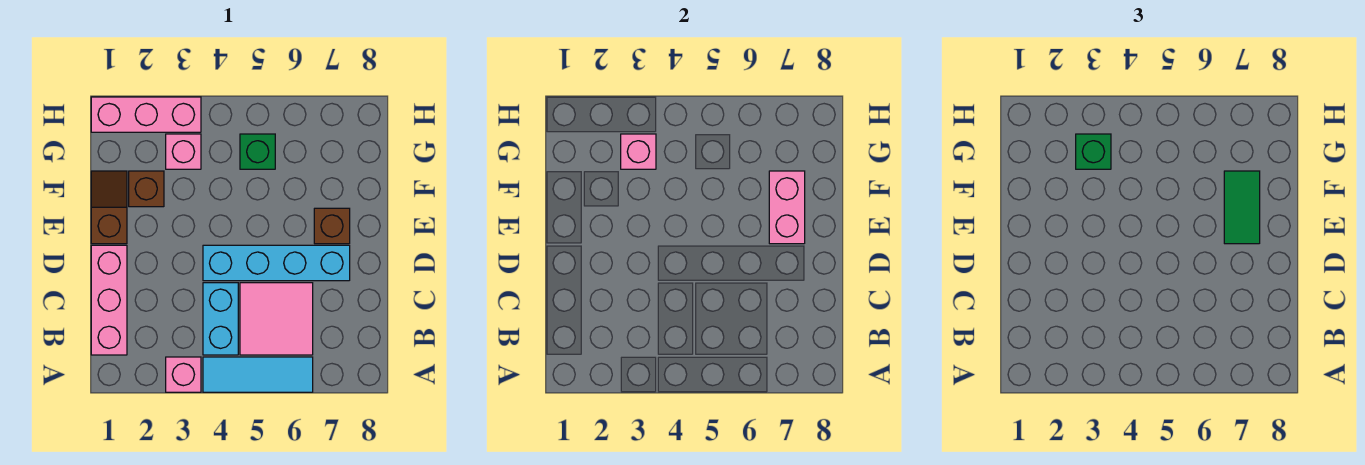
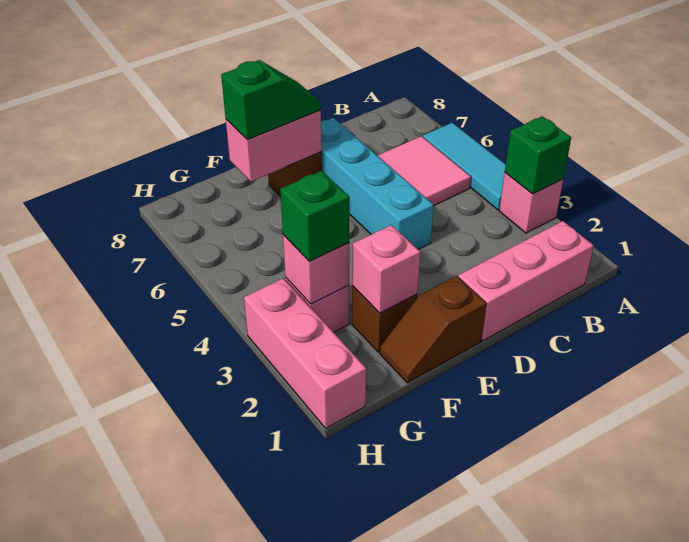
cyan brick B4:C4 level 1 -> none
green tile E7:F7 level 3 -> green slope E7:F7 level 3 top F
none -> pink brick F2 level 2
green brick G5 level 1 -> green brick A3 level 2

